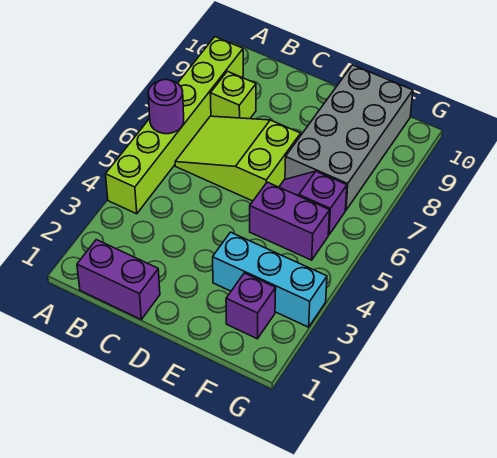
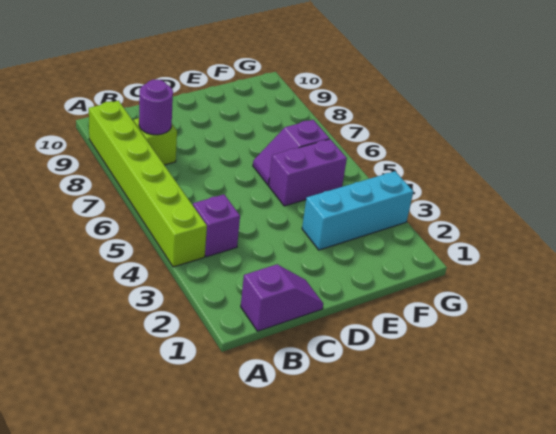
purple round brick A6 level 2 -> purple round brick B8 level 2
purple brick B1:C1 level 1 -> purple slope B1:C1 level 1 top B
lime slope B6:D7 level 1 top D -> none
grey brick E7:F10 level 1 -> none
purple brick F2 level 1 -> purple brick B4 level 1

